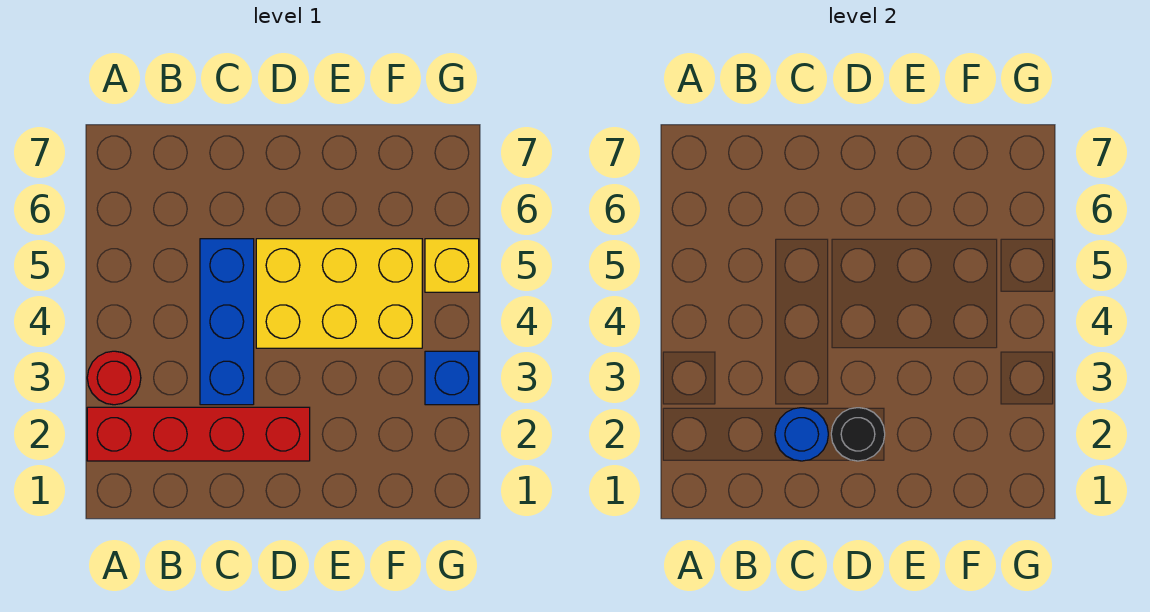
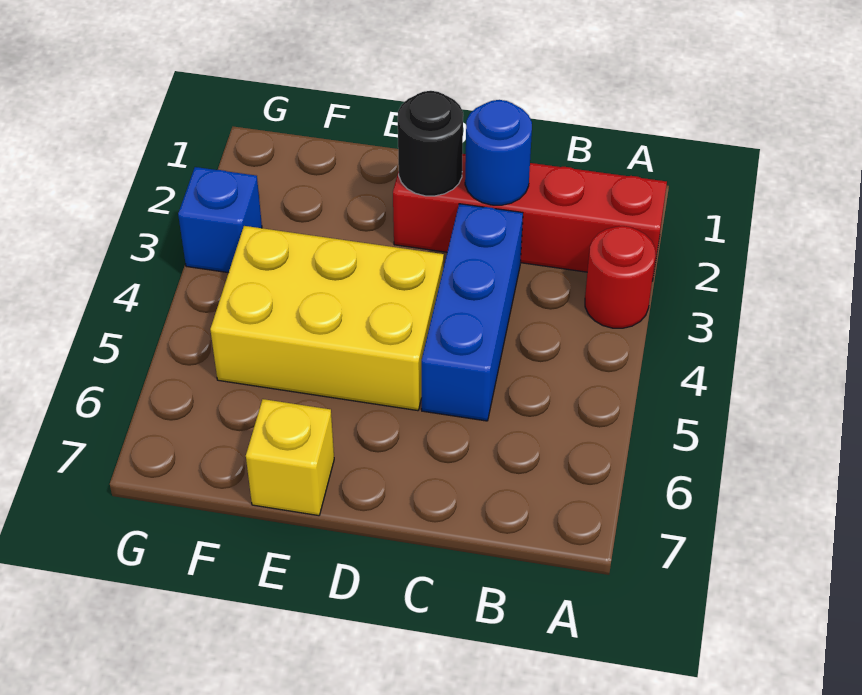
yellow brick G5 level 1 -> yellow brick E7 level 1

